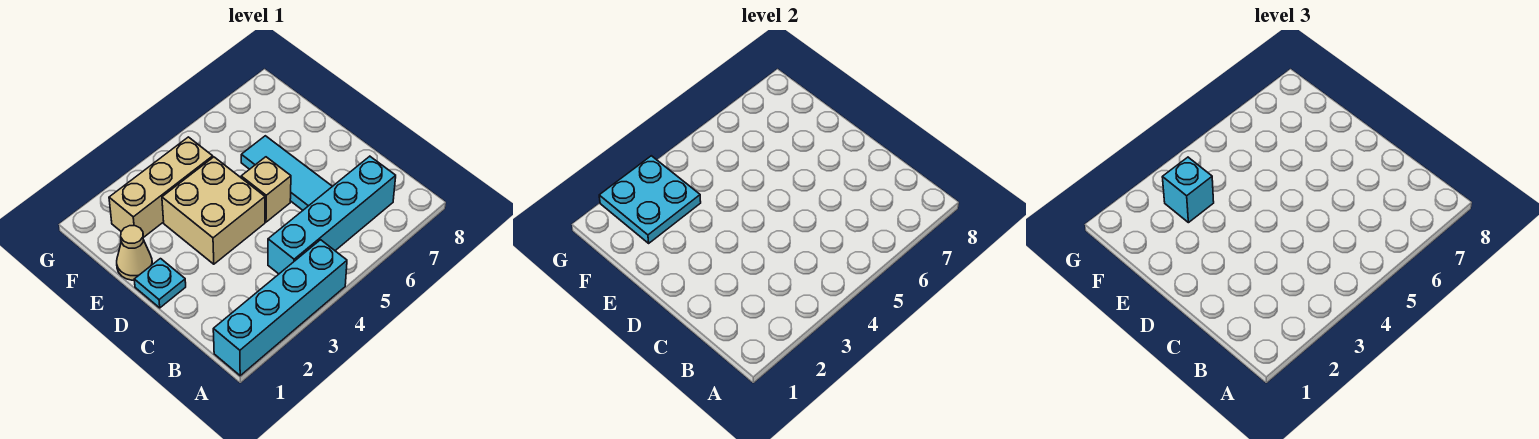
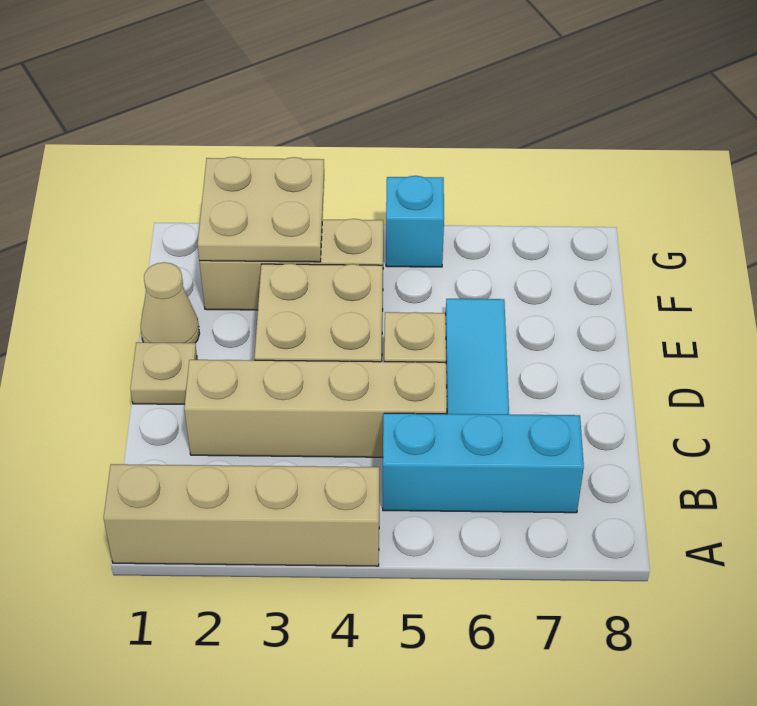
cyan brick A1:A4 level 1 -> tan brick A1:A4 level 1
cyan brick B4:B7 level 1 -> cyan brick B5:B7 level 1
none -> tan brick C2:C5 level 1
cyan plate D1 level 1 -> tan plate D1 level 1
cyan plate F2:G3 level 2 -> tan plate F2:G3 level 2
cyan brick F3 level 3 -> cyan brick G5 level 1

